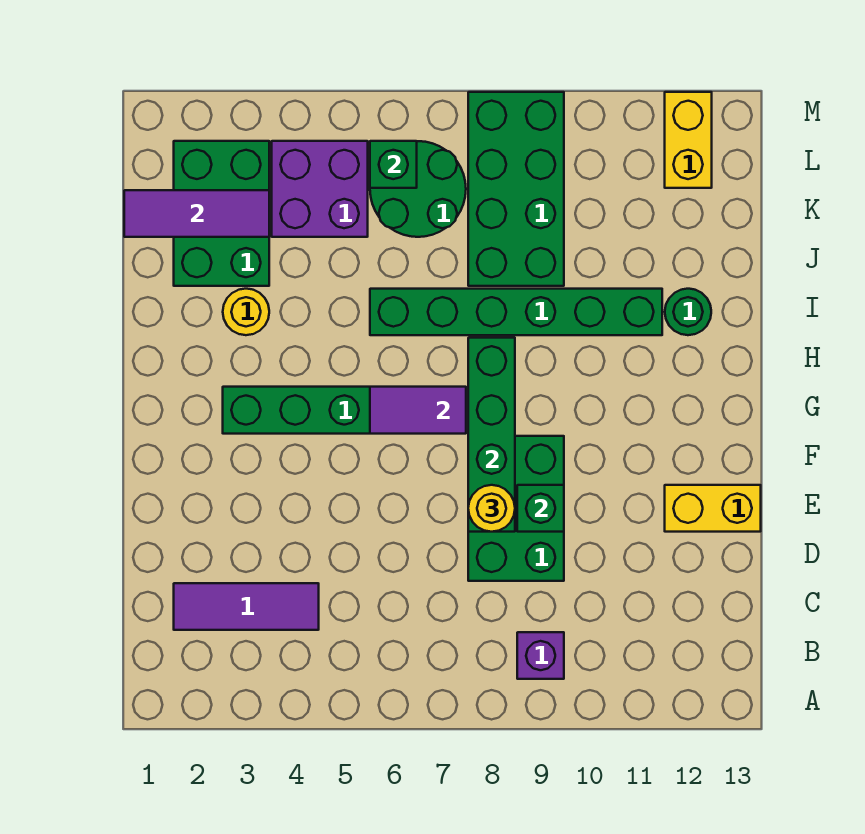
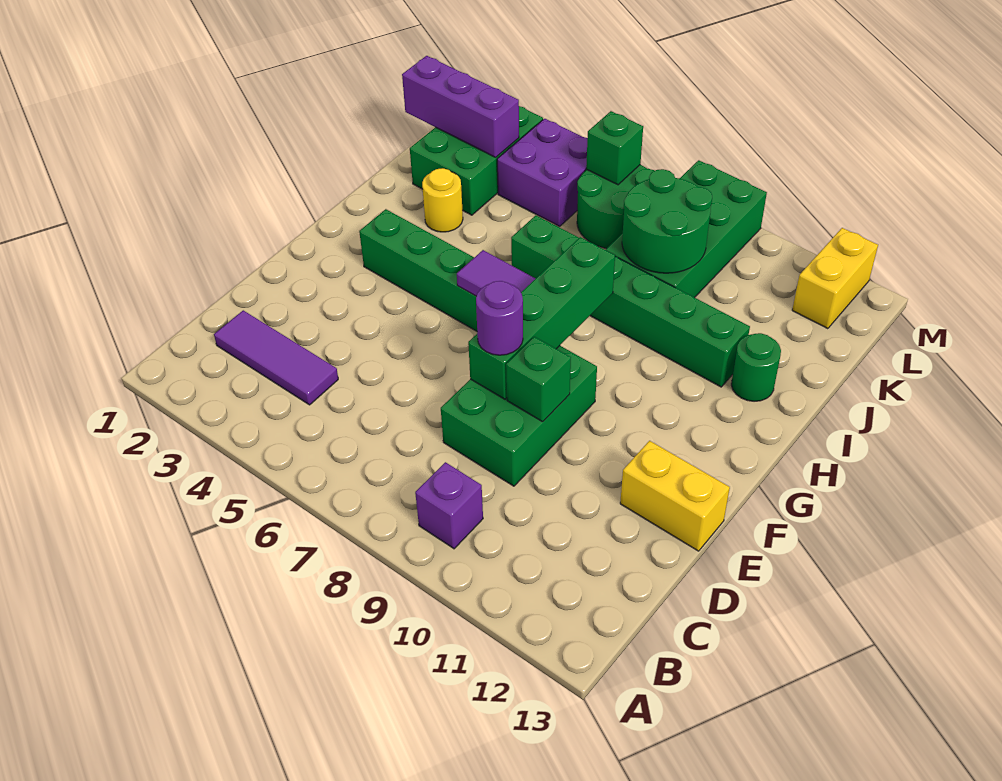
yellow round brick E8 level 3 -> purple round brick E8 level 3
none -> green round brick J8:K9 level 2
purple tile K1:K3 level 2 -> purple brick K1:K3 level 2

